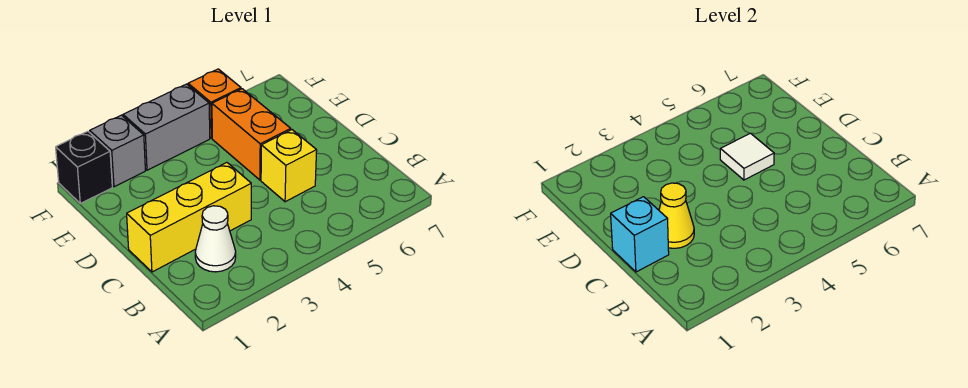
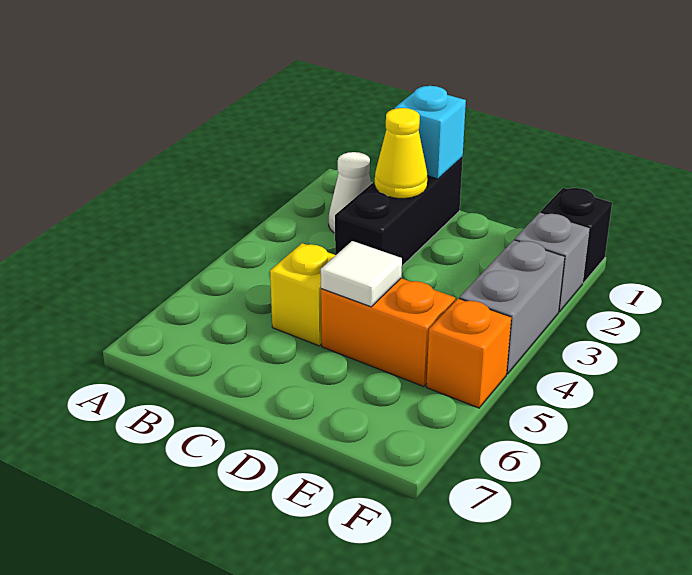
yellow brick C1:C3 level 1 -> black brick C1:C3 level 1

